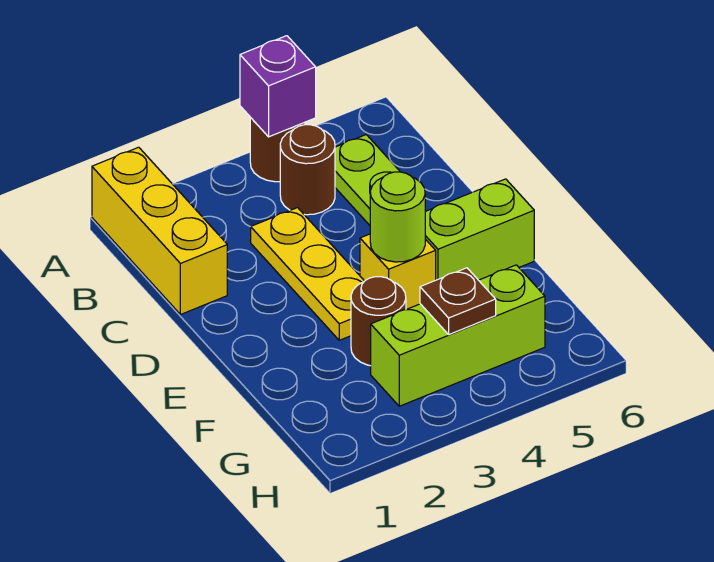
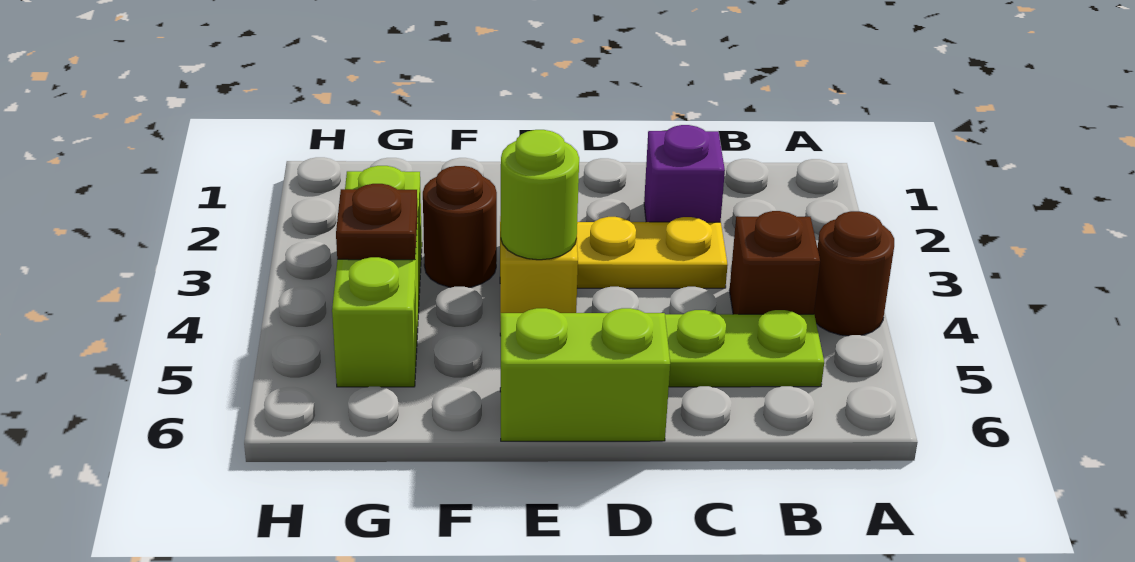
yellow brick A1:C1 level 1 -> none
purple brick A4 level 2 -> purple brick C2 level 1
brown round brick B4 level 1 -> brown brick B4 level 1
lime brick E5:E6 level 1 -> lime brick D6:E6 level 1

